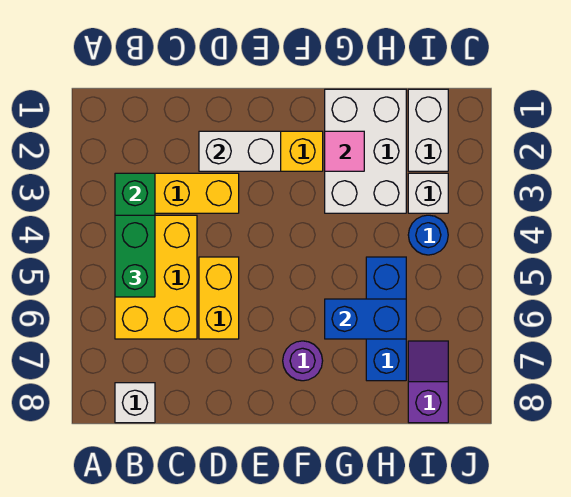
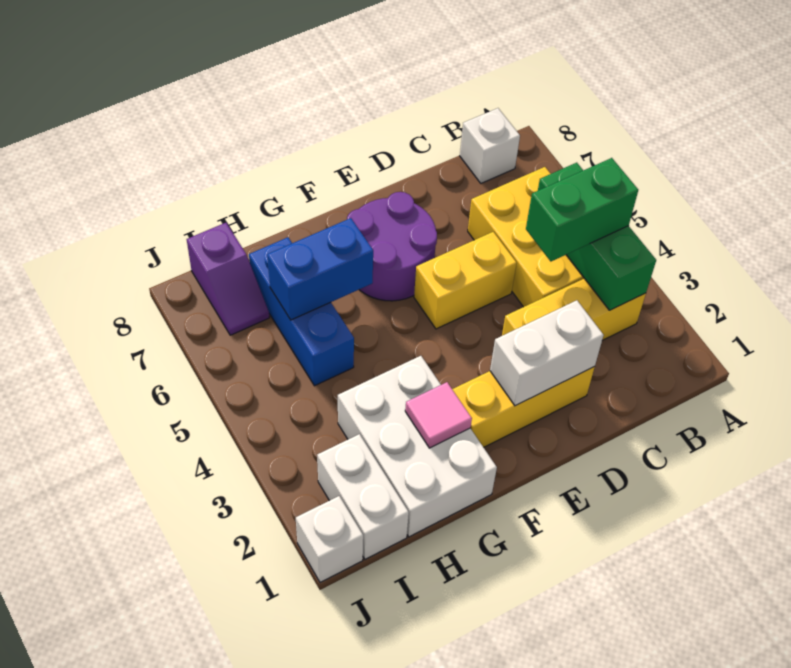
green brick B4:B5 level 3 -> green brick B4:C4 level 3
yellow brick D5:D6 level 1 -> yellow brick D5:E5 level 1
purple round brick F7 level 1 -> purple round brick E6:F7 level 1
white brick I3 level 1 -> white brick J1 level 1
blue round brick I4 level 1 -> none

